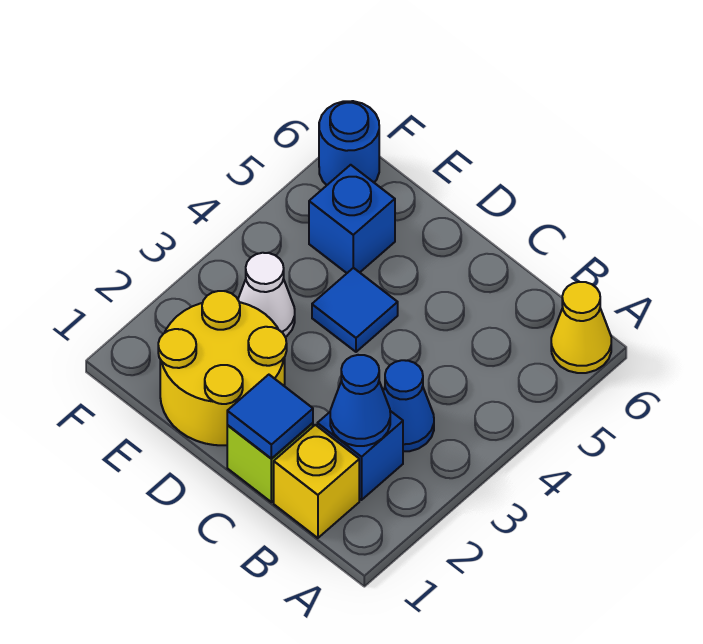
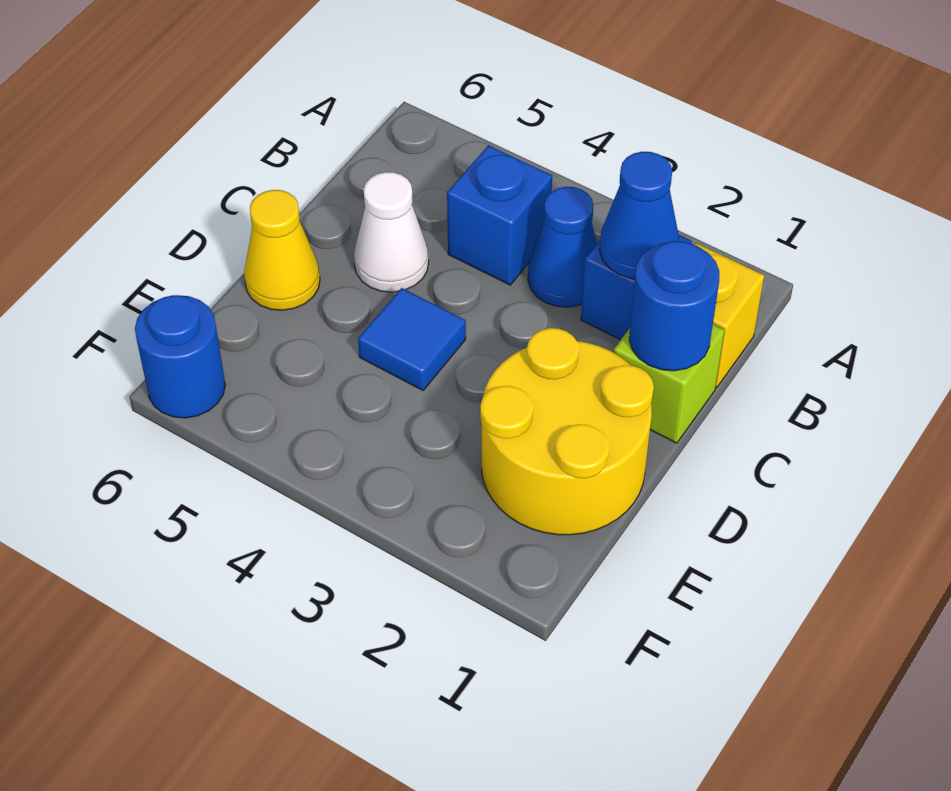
yellow cone A6 level 1 -> yellow cone D6 level 1
blue tile C1 level 2 -> blue round brick C1 level 2
white cone E3 level 1 -> white cone C5 level 1
blue brick E5 level 1 -> blue brick B4 level 1

